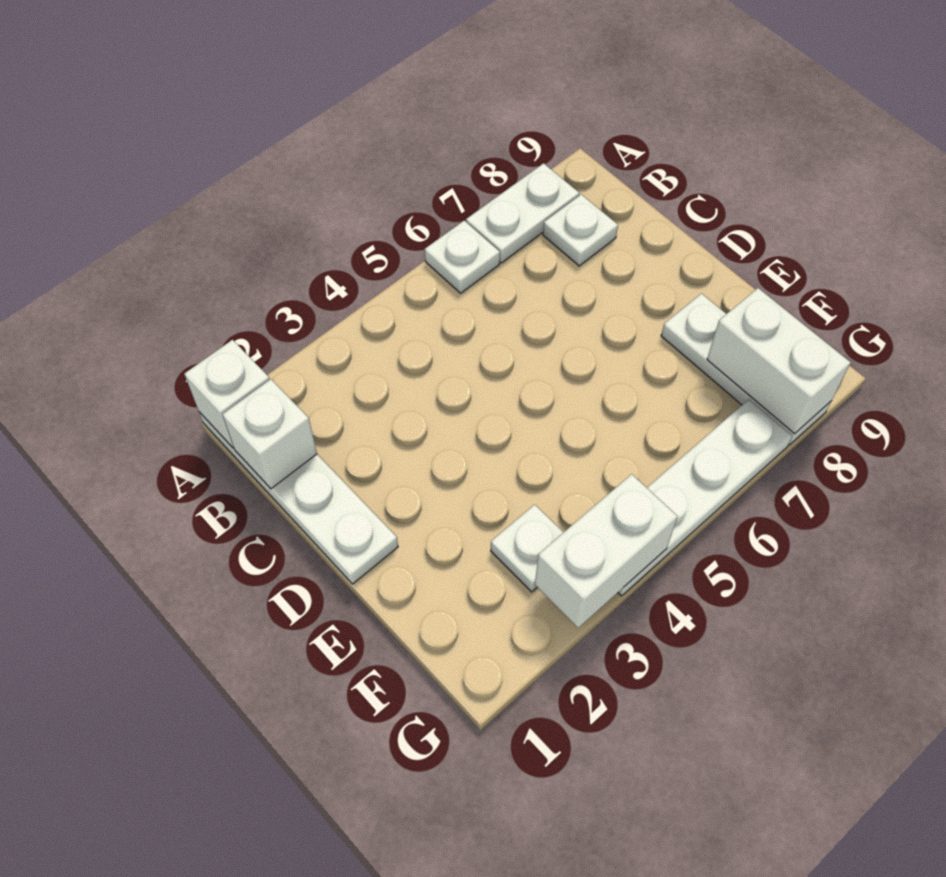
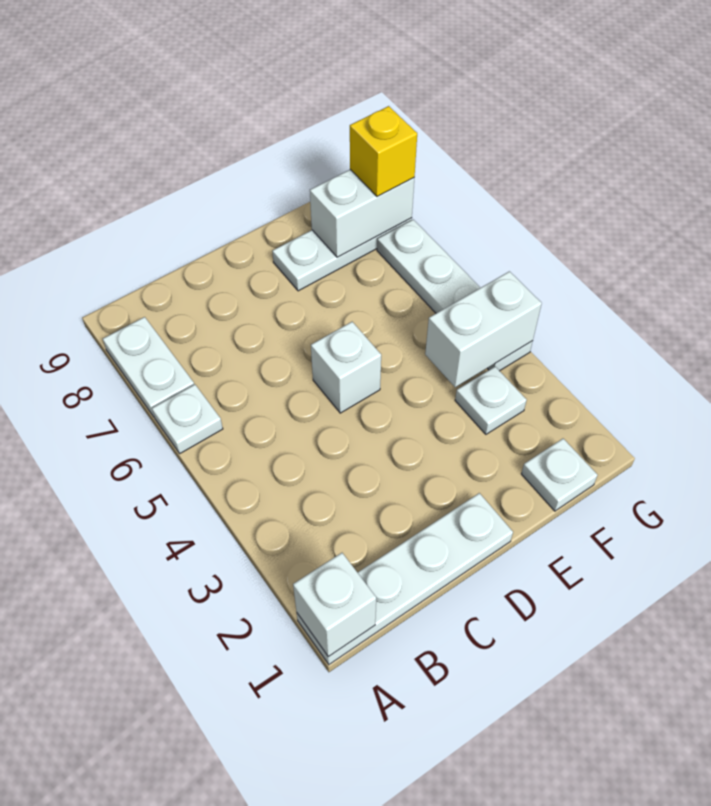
white brick B1 level 2 -> white brick D5 level 1
white plate B8 level 1 -> white plate F1 level 1
white brick G3:G4 level 2 -> white brick F4:G4 level 2
none -> yellow brick G8 level 3

